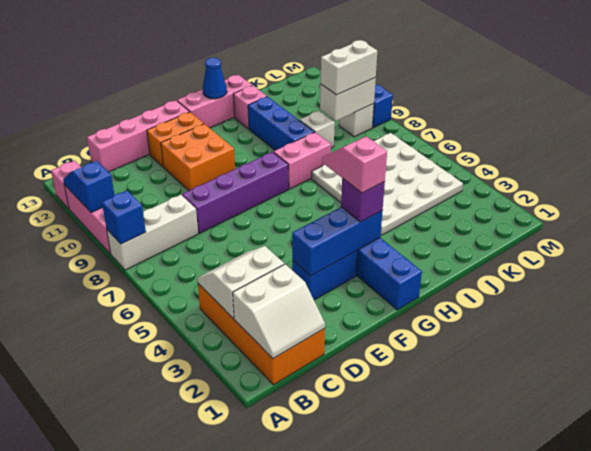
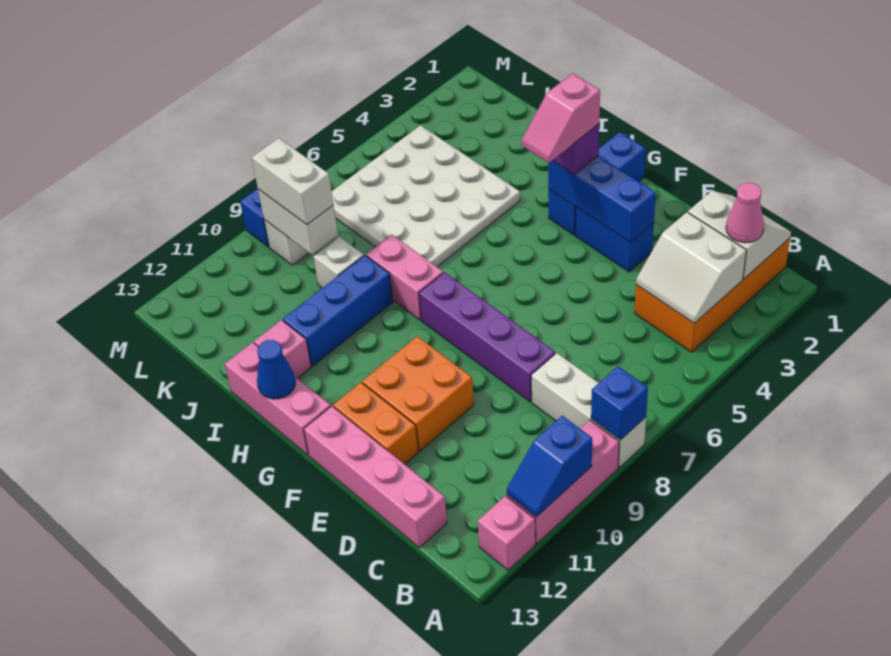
none -> pink cone B2 level 3

